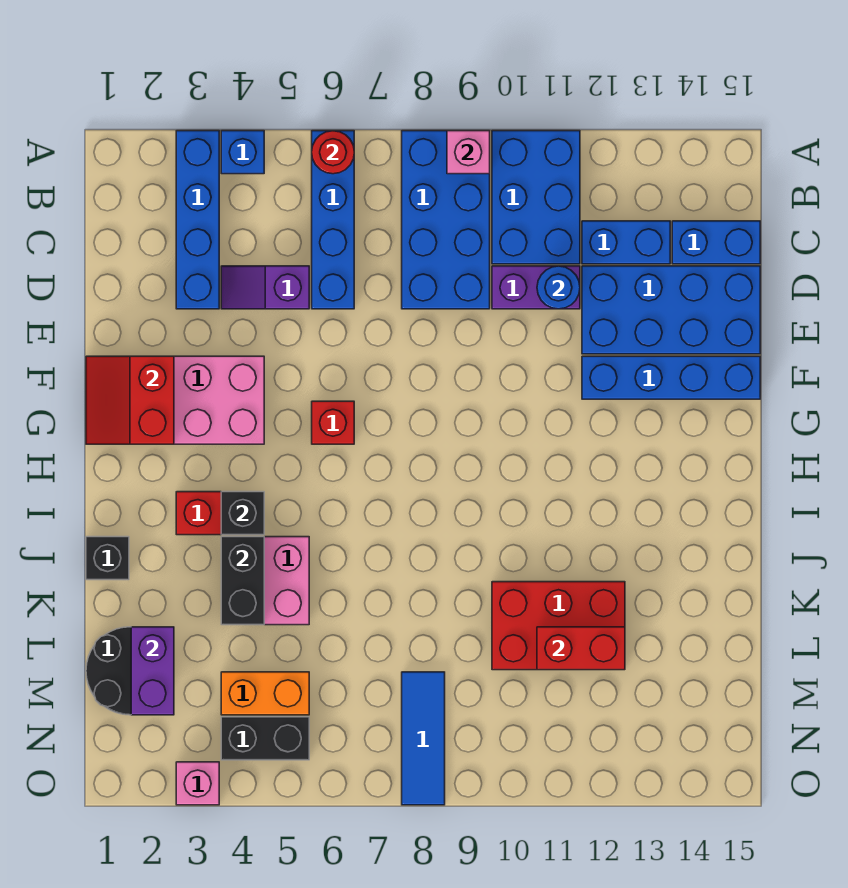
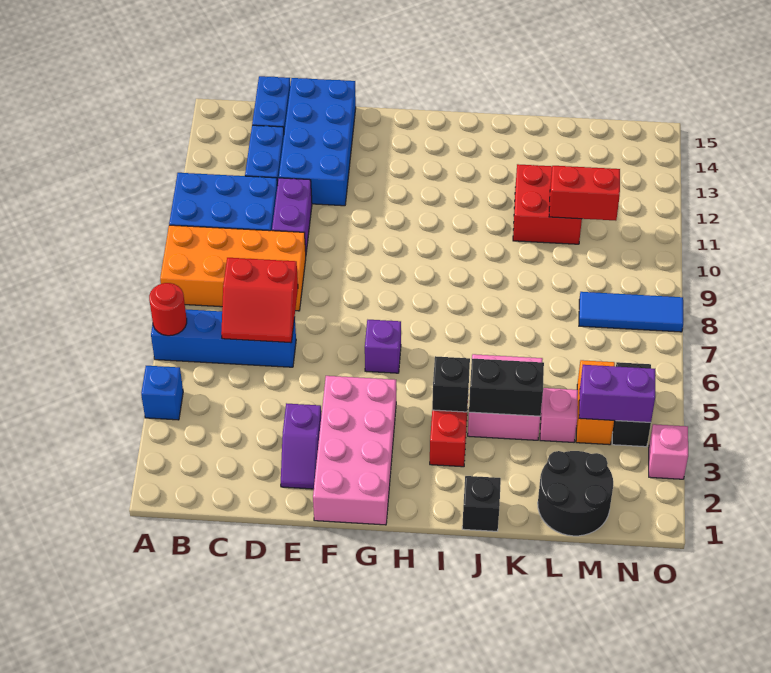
blue brick A3:D3 level 1 -> none
blue brick A8:D9 level 1 -> orange brick A8:D9 level 1
pink brick A9 level 2 -> pink brick L4 level 1
purple slope D4:D5 level 1 top 5 -> purple slope E2:E3 level 1 top 3
blue round brick D11 level 2 -> none
red slope F1:G2 level 2 top 2 -> red slope C6:D7 level 2 top 7
blue brick F12:F15 level 1 -> none
red brick G6 level 1 -> purple brick G6 level 1
red brick K10:L12 level 1 -> red brick K11:L12 level 1
purple brick L2:M2 level 2 -> purple brick M4:N4 level 2
red brick L11:L12 level 2 -> red brick L11:M11 level 2

